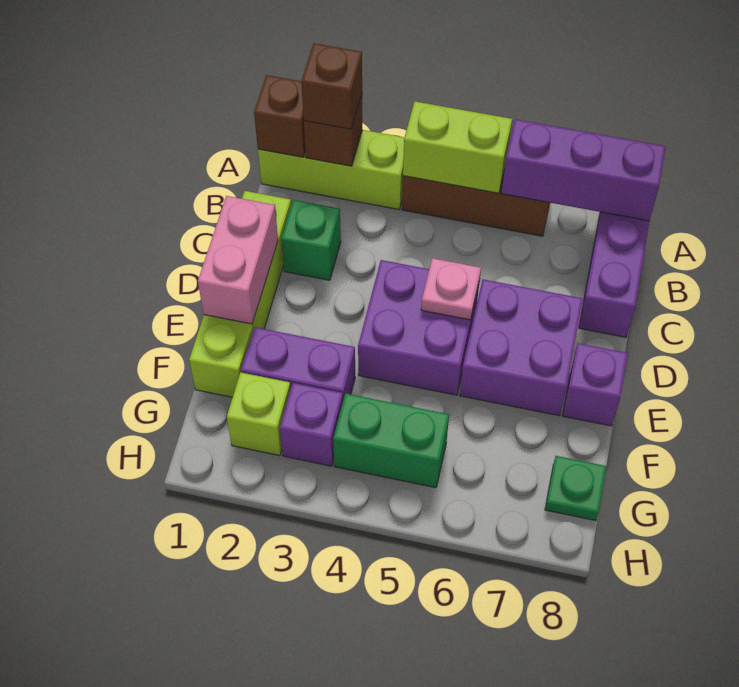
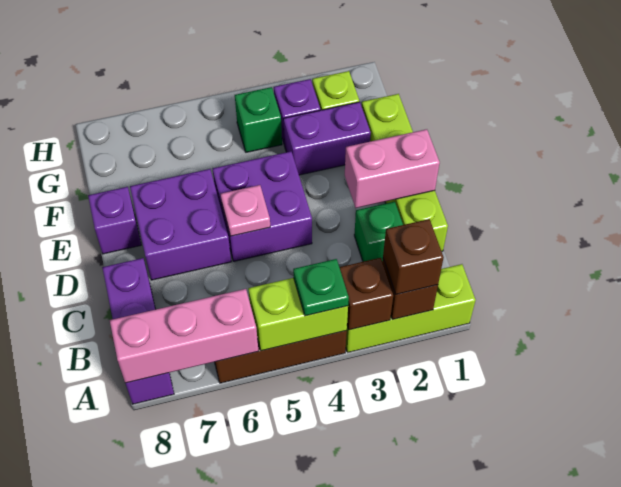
brown brick A1 level 2 -> brown brick A3 level 2
purple brick A6:A8 level 2 -> pink brick A6:A8 level 2
pink brick D1:E1 level 2 -> pink brick D1:D2 level 2
green brick G4:G5 level 1 -> green brick G4 level 1
green plate G8 level 1 -> green plate A4 level 3

